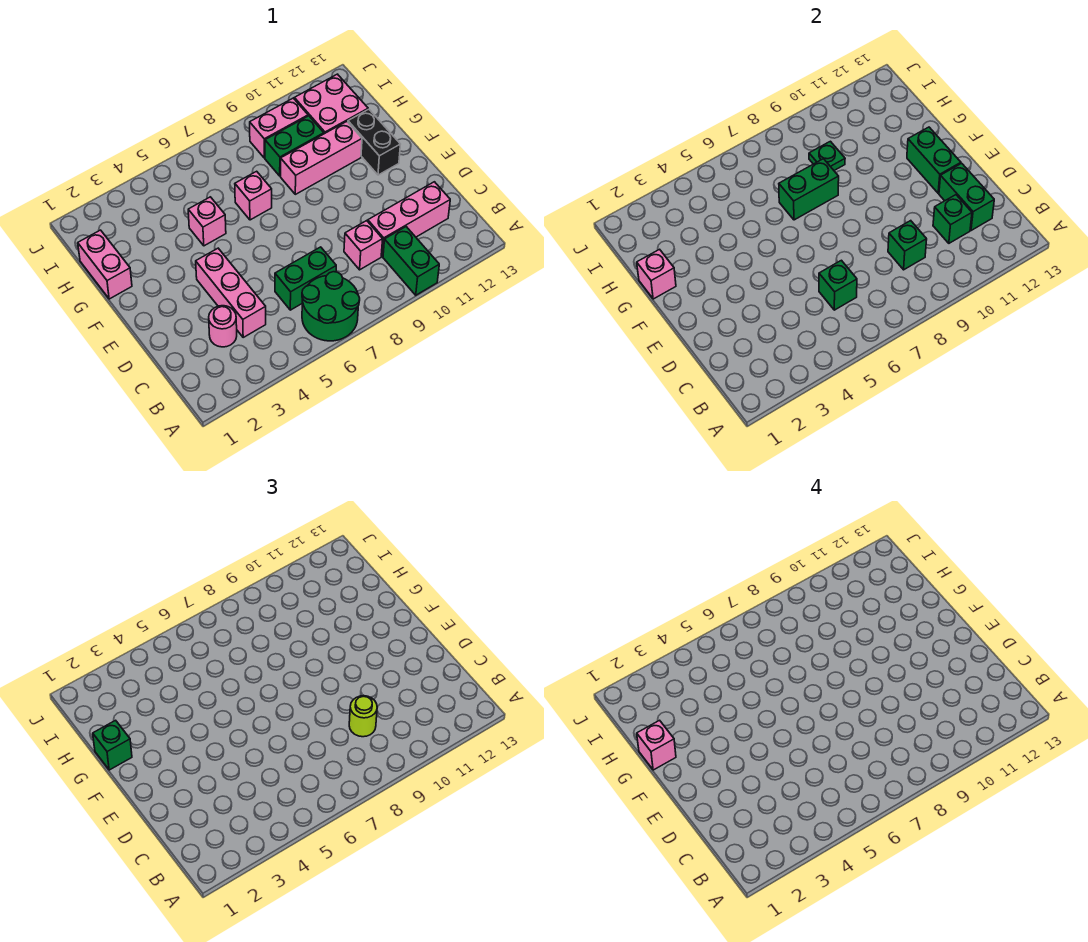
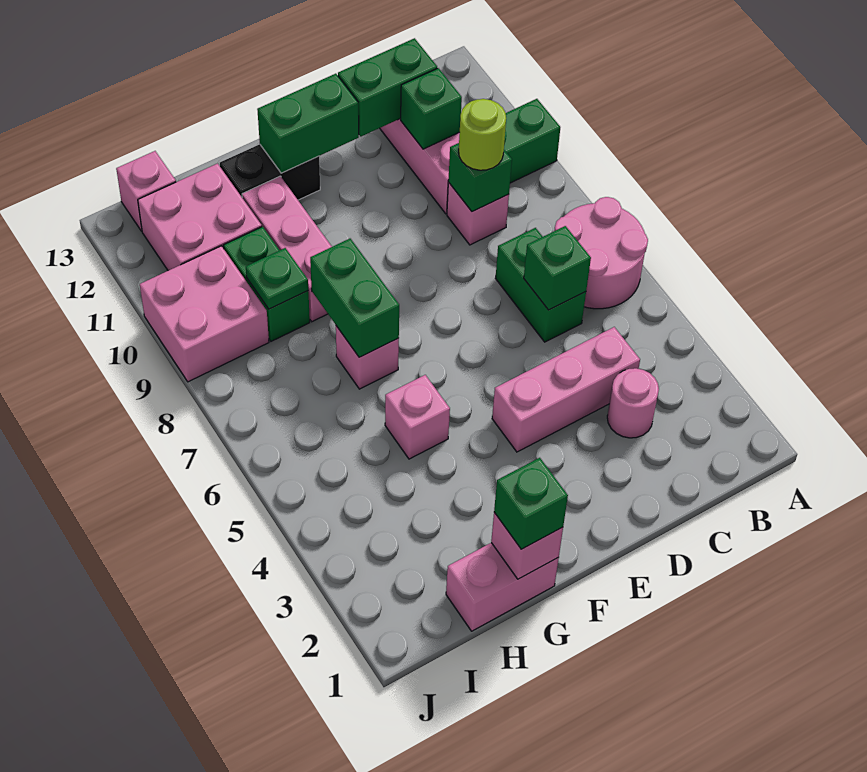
green round brick A6:B7 level 1 -> pink round brick A6:B7 level 1
pink brick G1 level 4 -> pink brick I13 level 1
pink brick I9:I10 level 1 -> pink brick I9:J10 level 1

